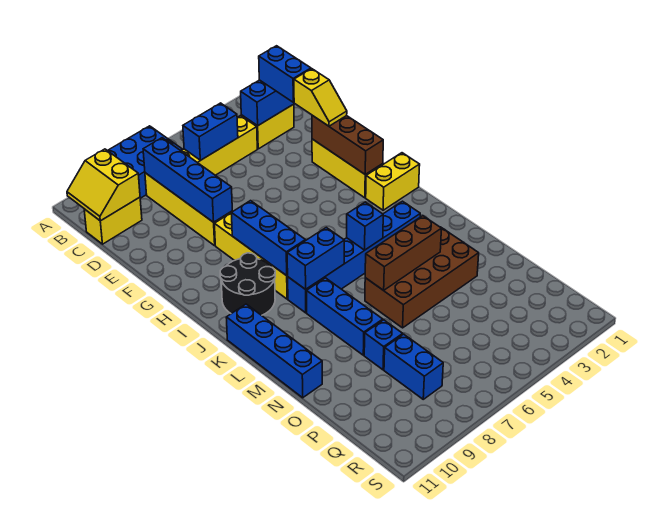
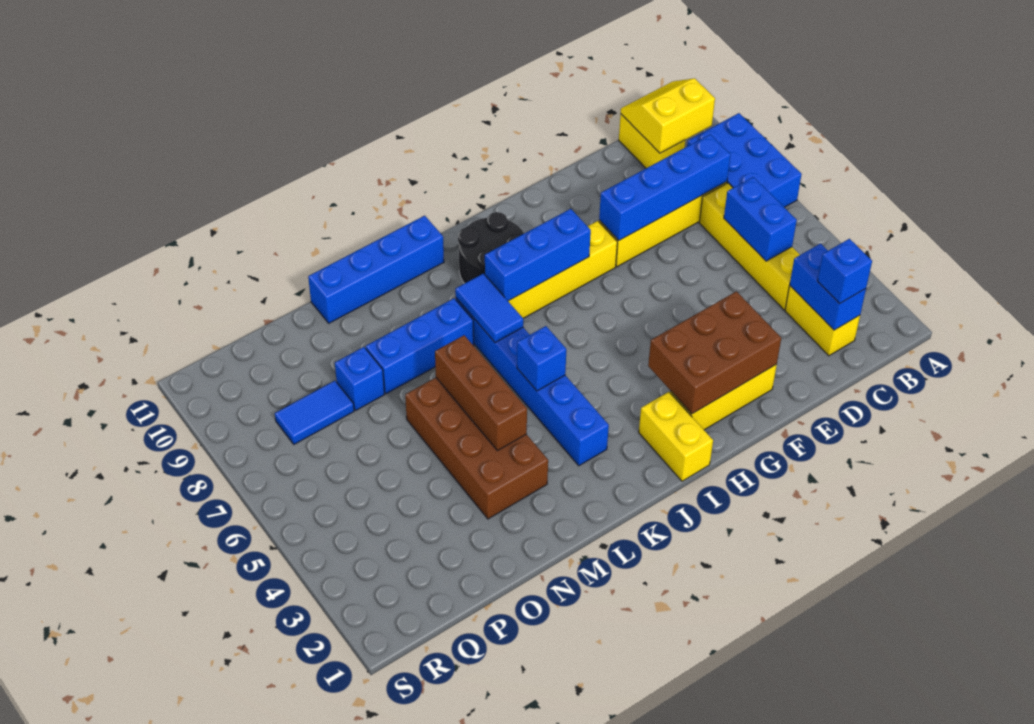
blue brick C2:D2 level 3 -> blue brick C2 level 3
yellow slope E2:F2 level 3 top E -> none
brown brick F2:H2 level 2 -> brown brick F2:H3 level 2
blue brick K7:K8 level 2 -> blue tile K7:K8 level 2
blue brick P8:Q8 level 1 -> blue tile P8:Q8 level 1

